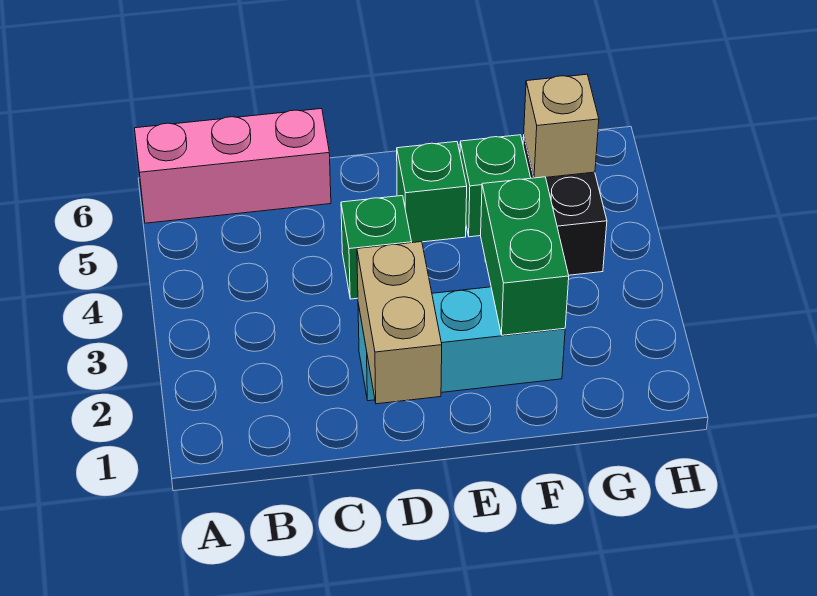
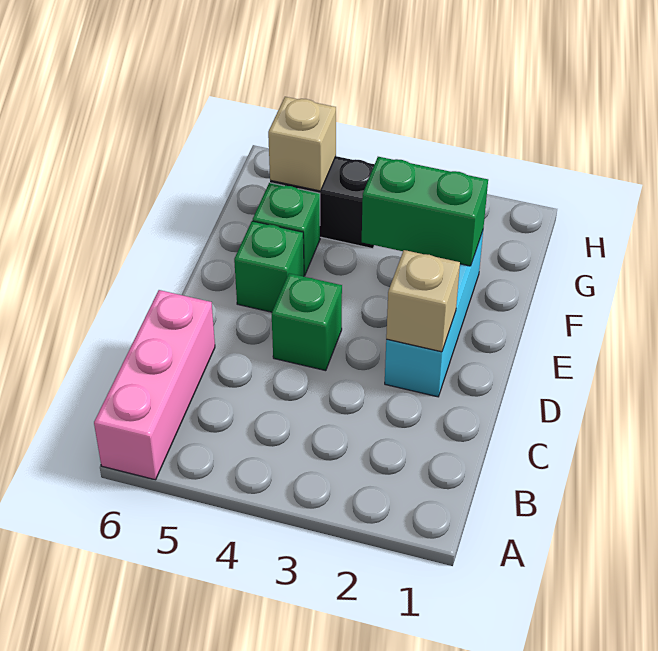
tan brick D1:D2 level 2 -> tan brick D2 level 2

